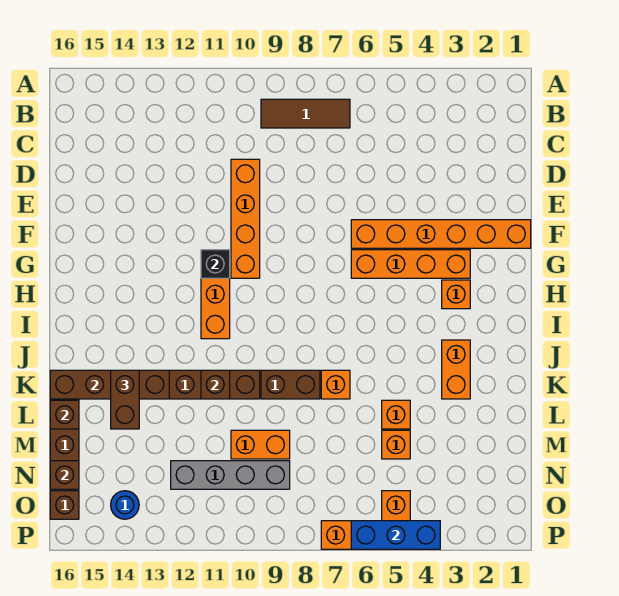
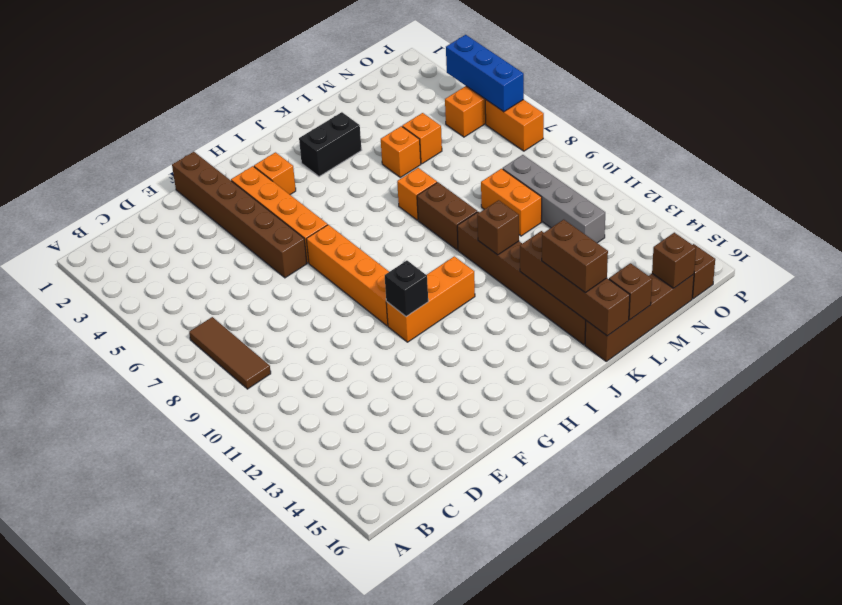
orange brick D10:G10 level 1 -> orange brick G7:G10 level 1
orange brick F1:F6 level 1 -> brown brick F1:F6 level 1
orange brick J3:K3 level 1 -> black brick J3:K3 level 1
brown brick K14:L14 level 3 -> brown brick K14:K15 level 3
blue round brick O14 level 1 -> none

